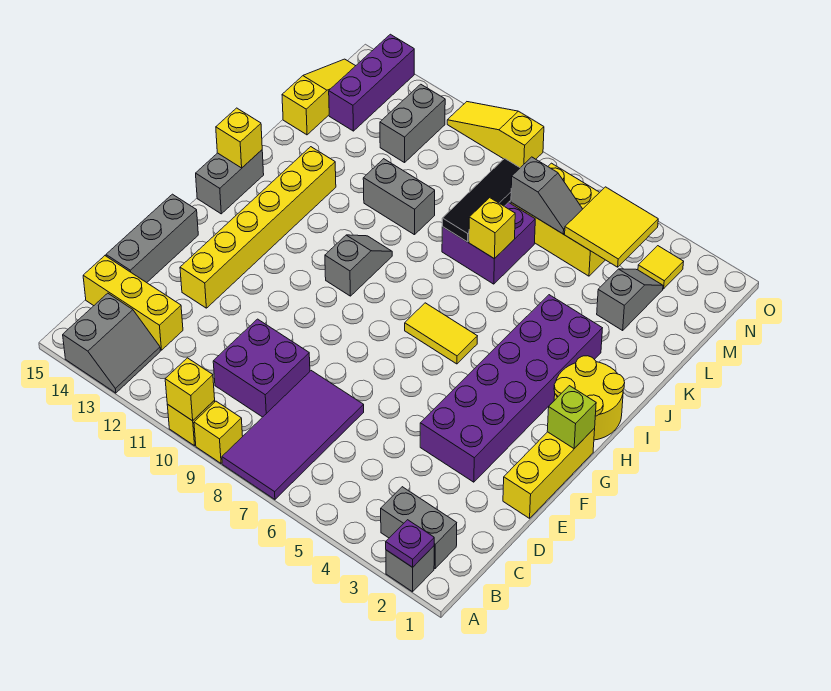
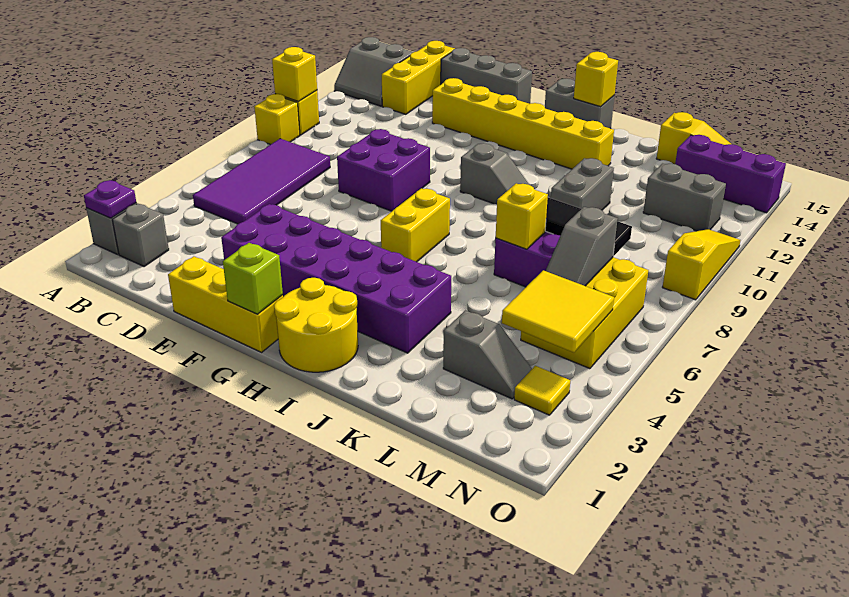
purple tile A7:D8 level 1 -> purple tile B5:C8 level 1
grey brick B2:B3 level 1 -> grey brick B2 level 1
purple brick C9:D10 level 1 -> purple brick E8:F9 level 1
yellow tile H6:H7 level 1 -> yellow brick H6:H7 level 1

